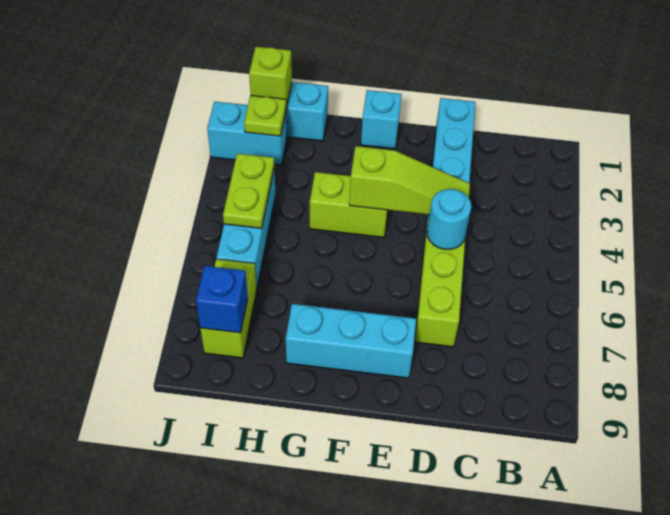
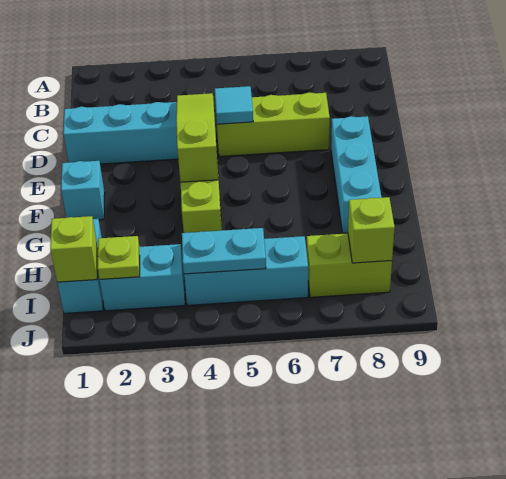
cyan round brick D5 level 2 -> cyan tile D5 level 2
cyan brick I2:J2 level 1 -> cyan brick I2:I3 level 1
lime plate I4:I5 level 2 -> cyan plate I4:I5 level 2
blue brick I8 level 2 -> lime brick I8 level 2

